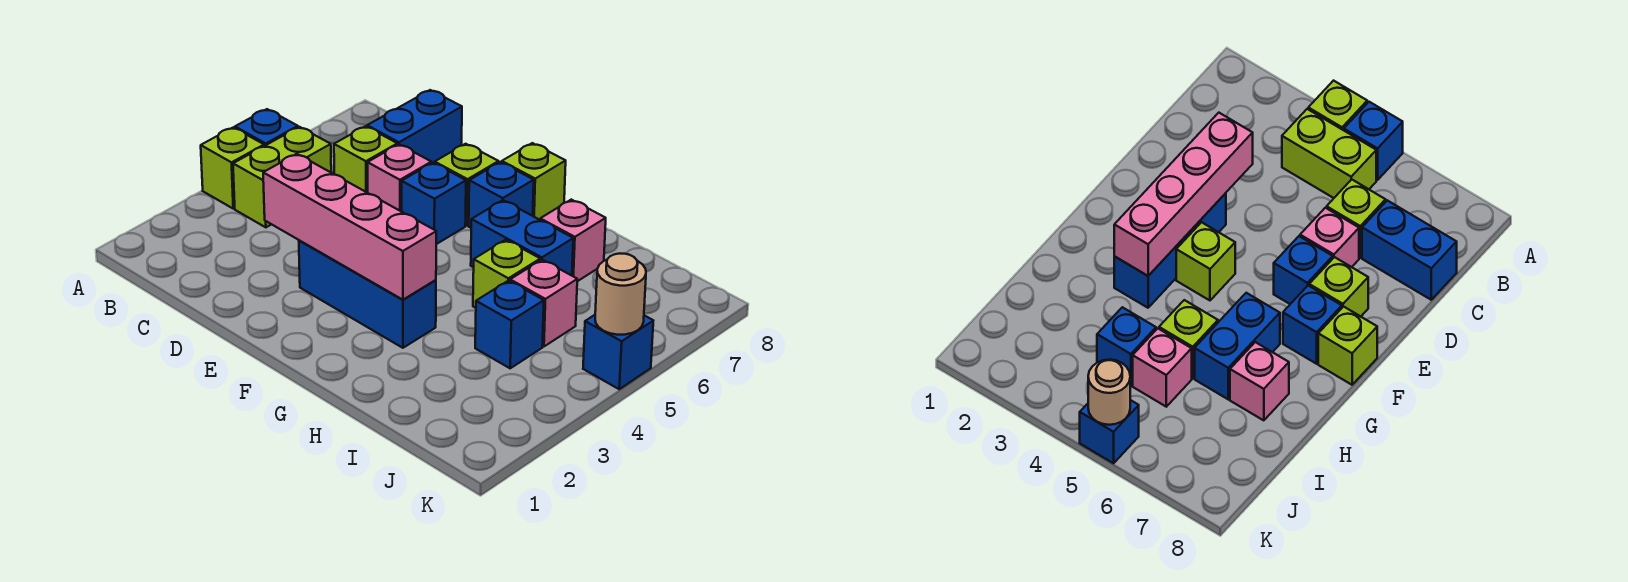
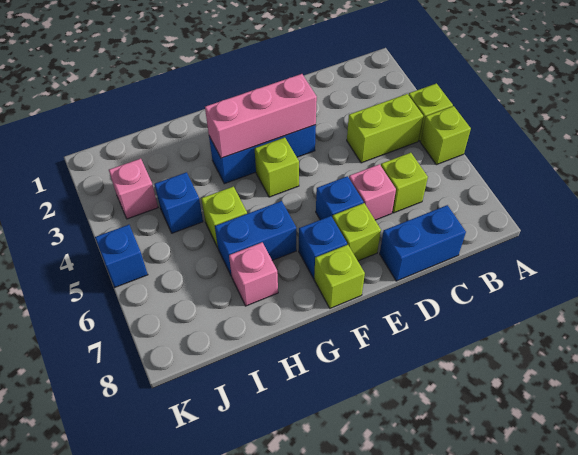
blue brick A5 level 1 -> lime brick A5 level 1
lime brick B4:B5 level 1 -> lime brick B4:C4 level 1
blue brick C7:C8 level 1 -> blue brick C8:D8 level 1
pink brick D3:G3 level 2 -> pink brick E3:G3 level 2
pink brick I5 level 1 -> pink brick J3 level 1
tan round brick K5 level 2 -> none

